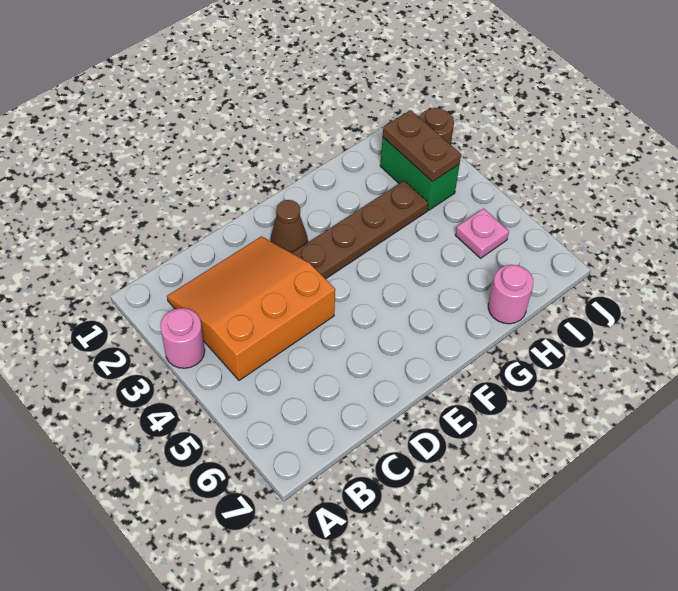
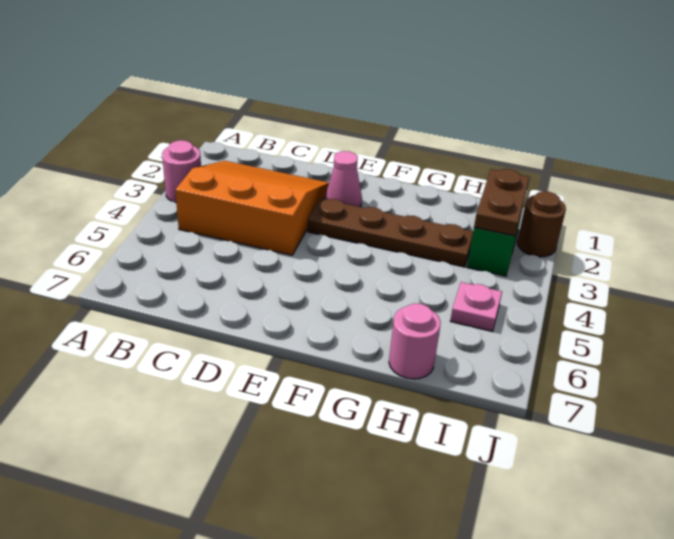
brown cone E2 level 1 -> pink cone E2 level 1

